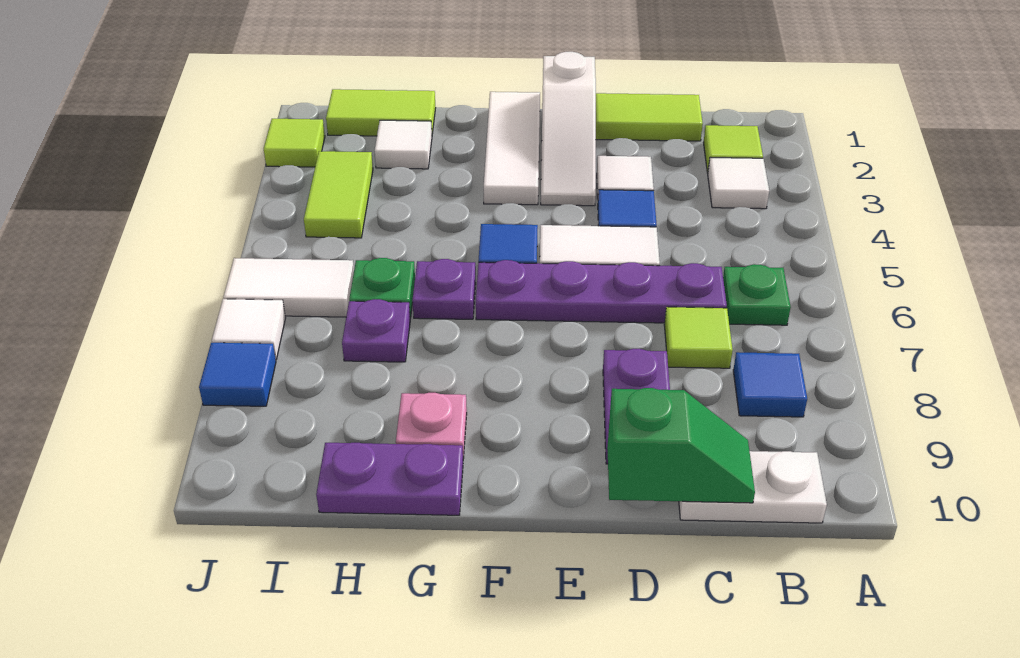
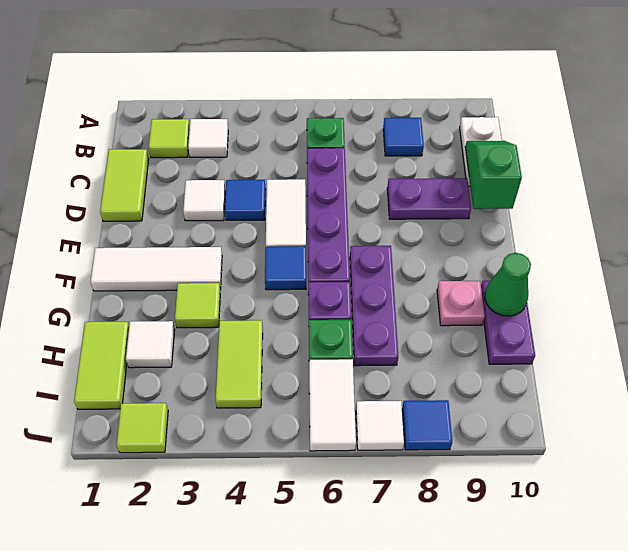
lime tile C7 level 1 -> lime tile G3 level 1
white slope E1:E3 level 1 top 1 -> none
none -> green cone G10 level 2
purple plate H7 level 1 -> purple plate F7:H7 level 1
lime tile I3:I4 level 1 -> lime tile H4:I4 level 1

